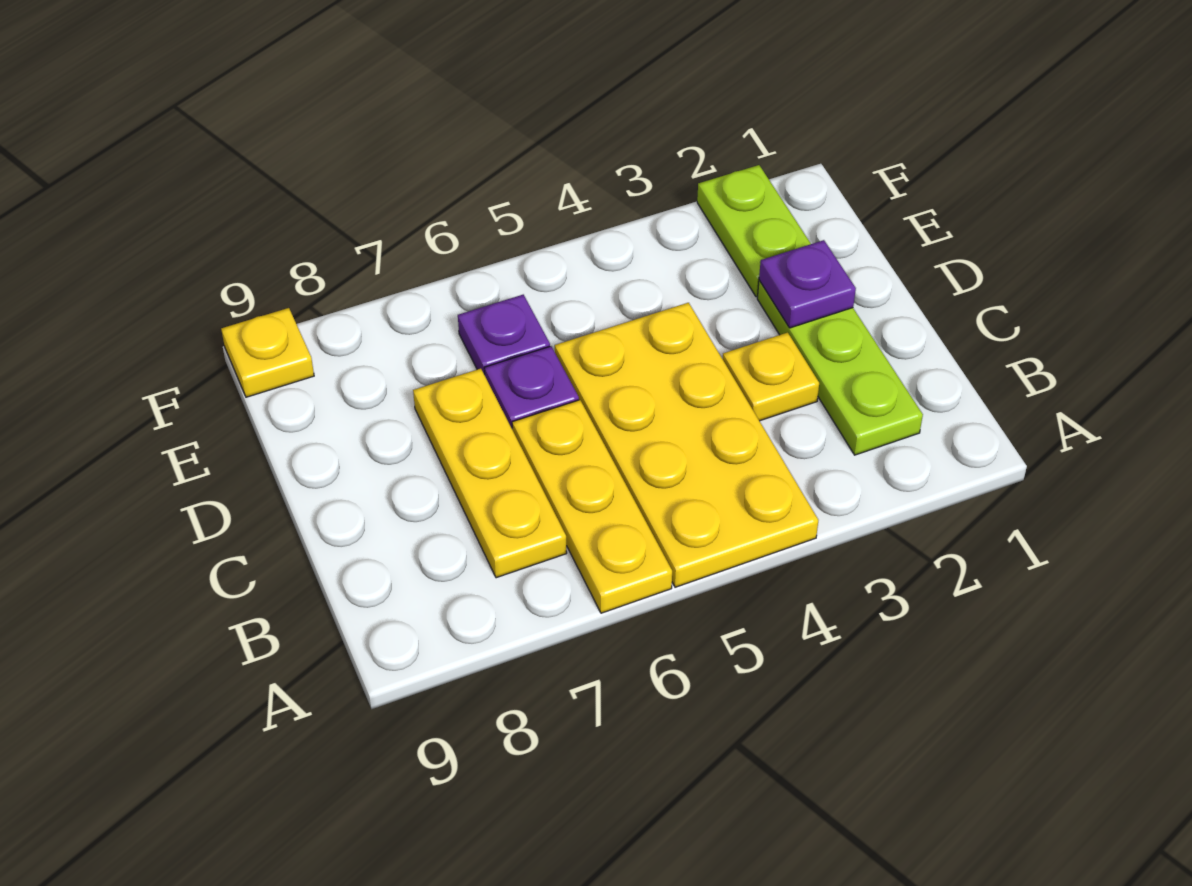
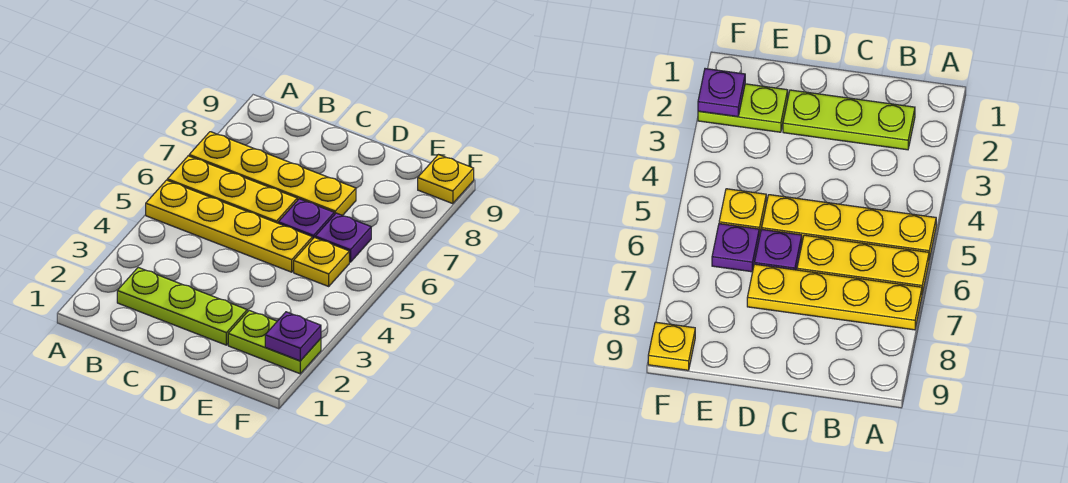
yellow plate A4:D5 level 1 -> yellow plate A5:D5 level 1
yellow plate B7:D7 level 1 -> yellow plate A7:D7 level 1
yellow plate C3 level 1 -> yellow plate E5 level 1
purple plate D2 level 2 -> purple plate F2 level 2

